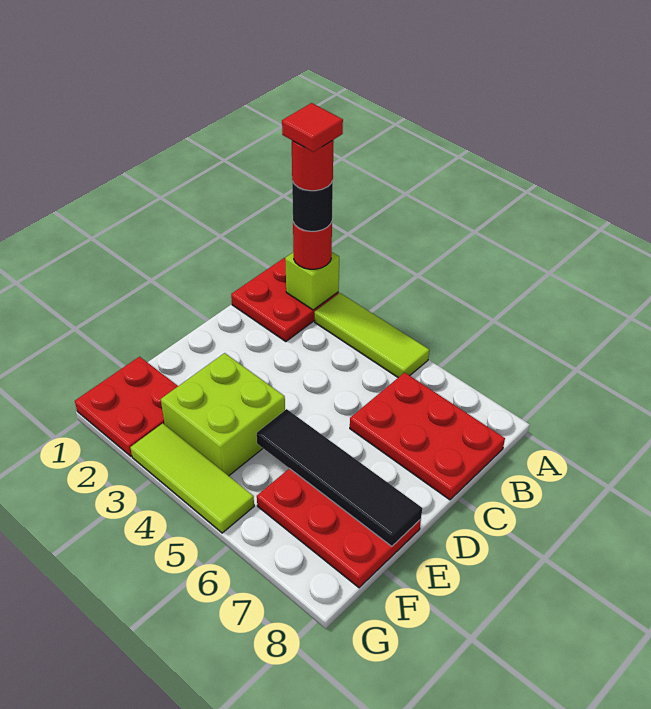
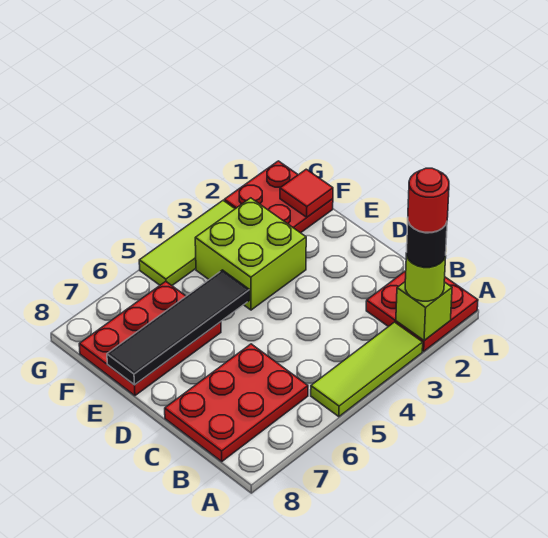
red round brick A2 level 3 -> lime round brick A2 level 3
red tile A2 level 6 -> red tile F1 level 2

